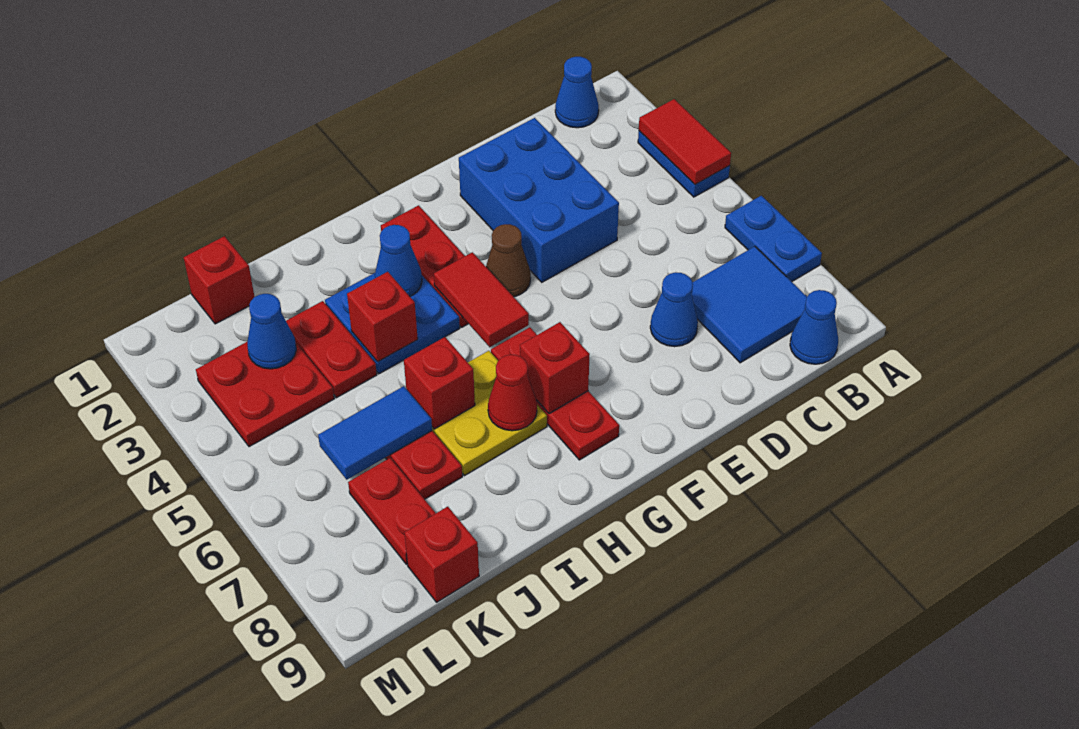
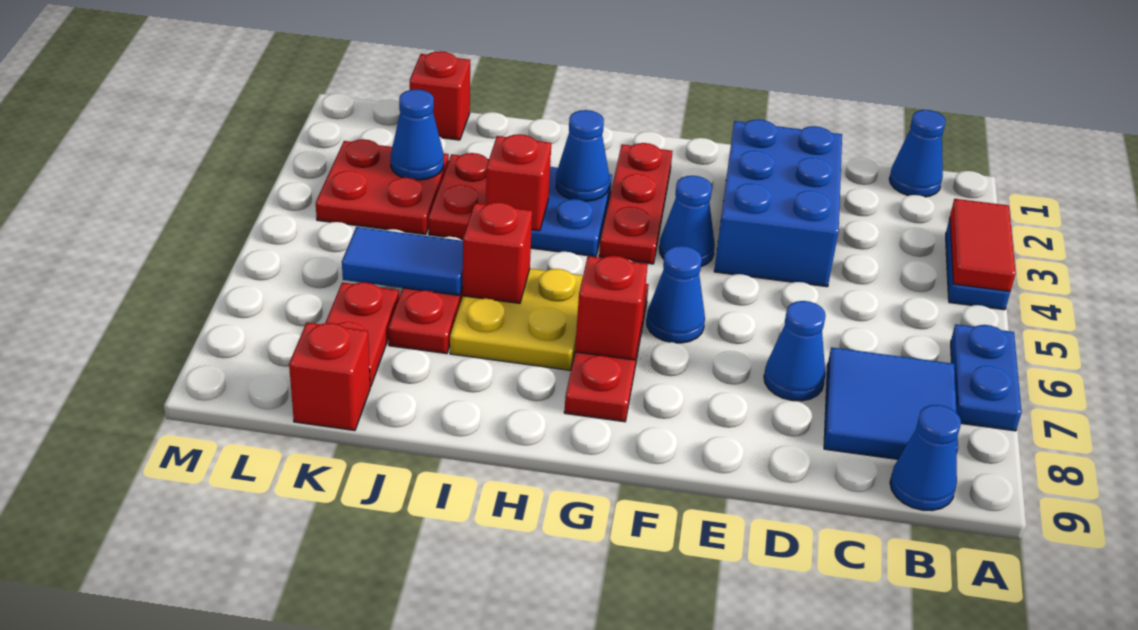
brown cone F4 level 1 -> blue cone F4 level 1
none -> blue cone F6 level 1
red tile G4:G5 level 2 -> none
red cone H7 level 2 -> none

